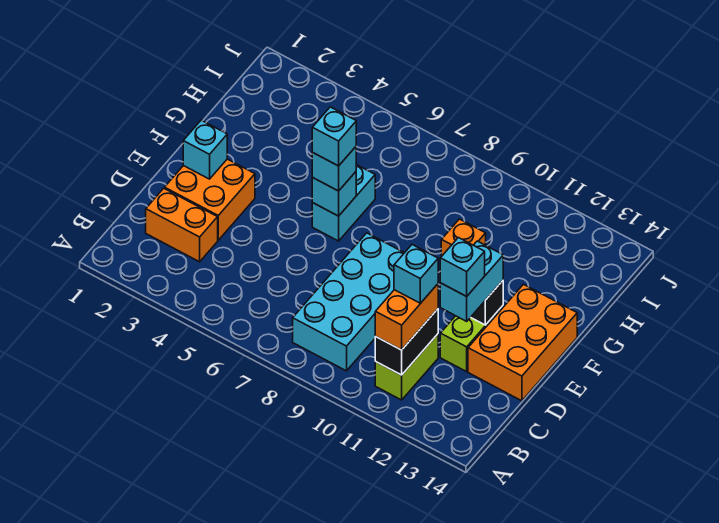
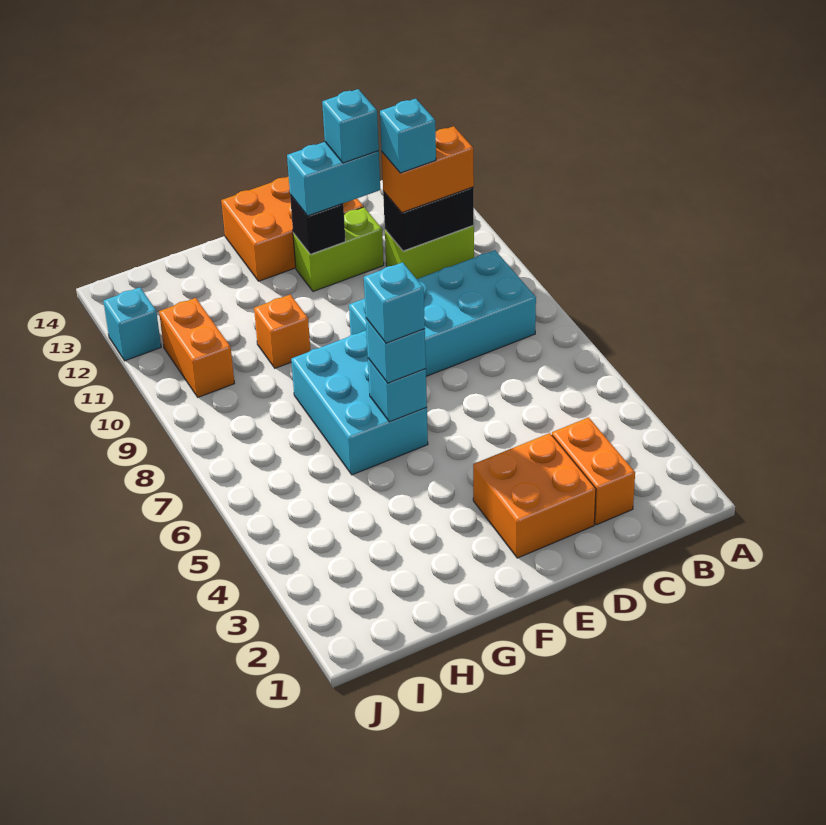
cyan brick E2 level 2 -> cyan brick J12 level 1
cyan brick F6:G6 level 1 -> cyan brick F6:G8 level 1
none -> orange brick I10:I11 level 1

